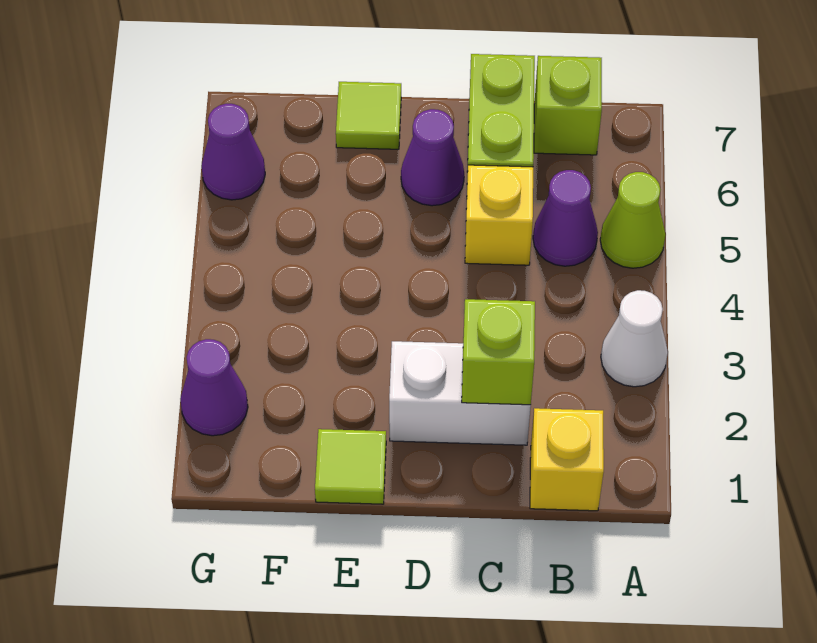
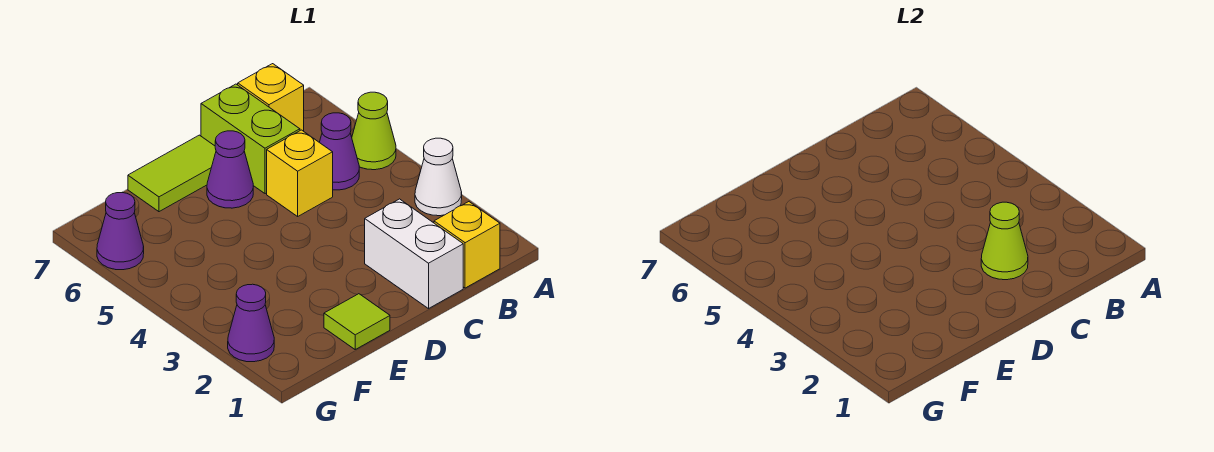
lime brick B7 level 1 -> yellow brick B7 level 1
white brick C2:D2 level 1 -> white brick C1:C2 level 1
lime brick C2 level 2 -> lime cone C2 level 2
lime tile E7 level 1 -> lime tile D7:E7 level 1

